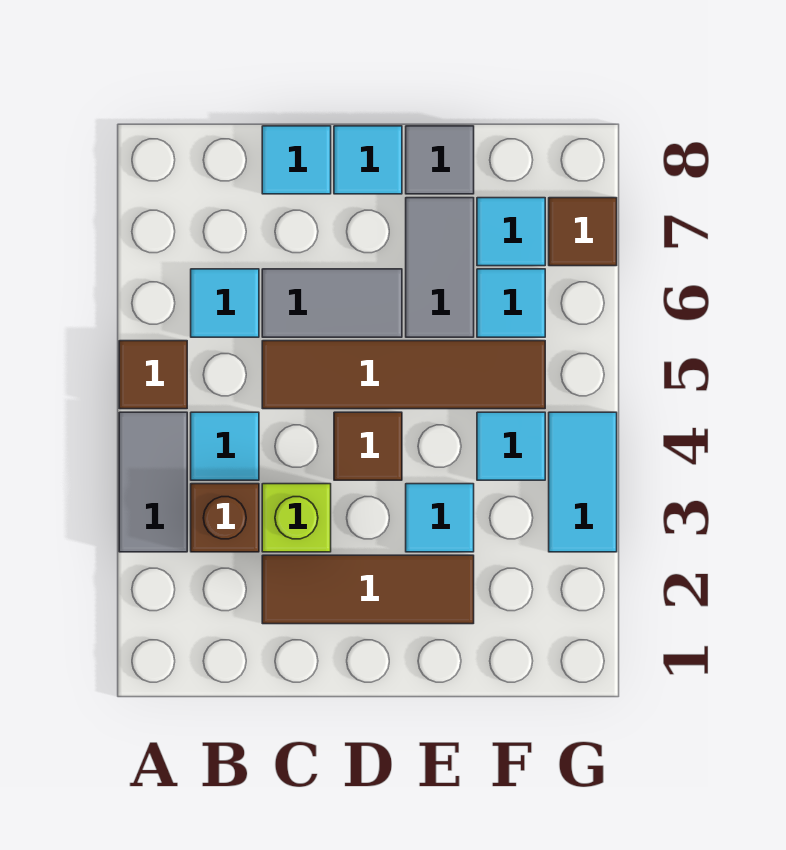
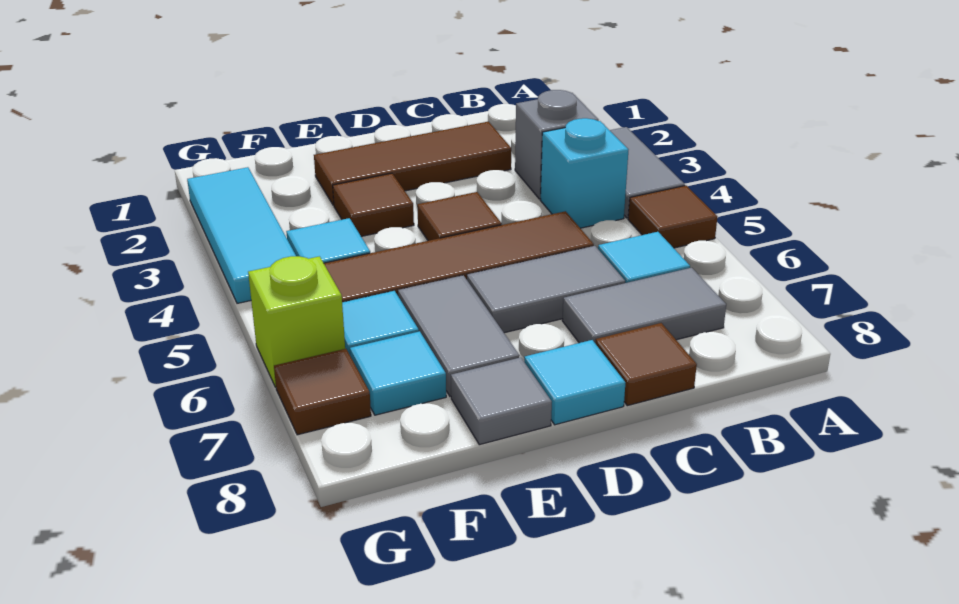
brown brick B3 level 1 -> grey brick B3 level 1
cyan tile B4 level 1 -> cyan brick B4 level 1
none -> grey tile B7:C7 level 1
lime brick C3 level 1 -> lime brick G6 level 1
cyan tile C8 level 1 -> brown tile C8 level 1
cyan tile E3 level 1 -> brown tile E3 level 1
cyan tile G3:G4 level 1 -> cyan tile G2:G4 level 1

